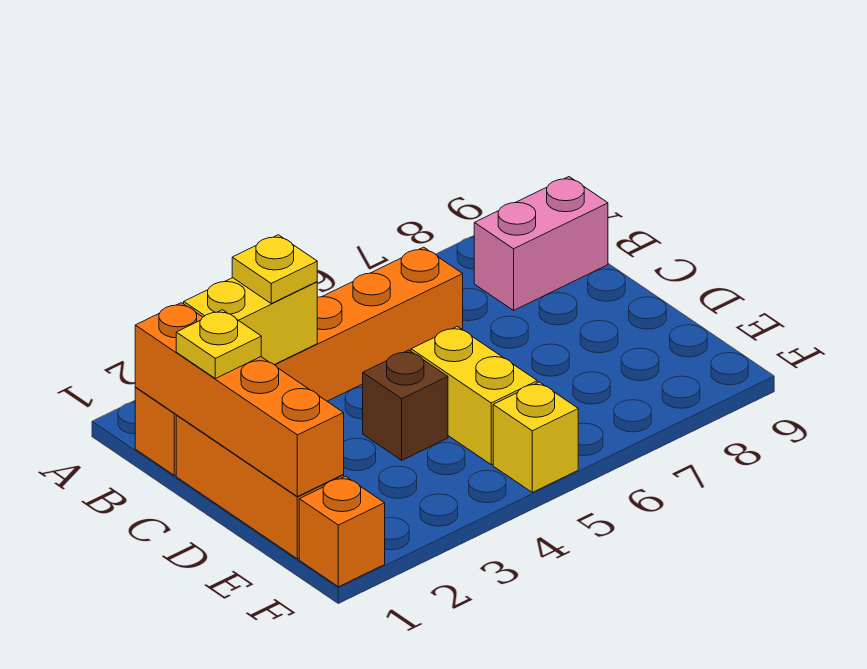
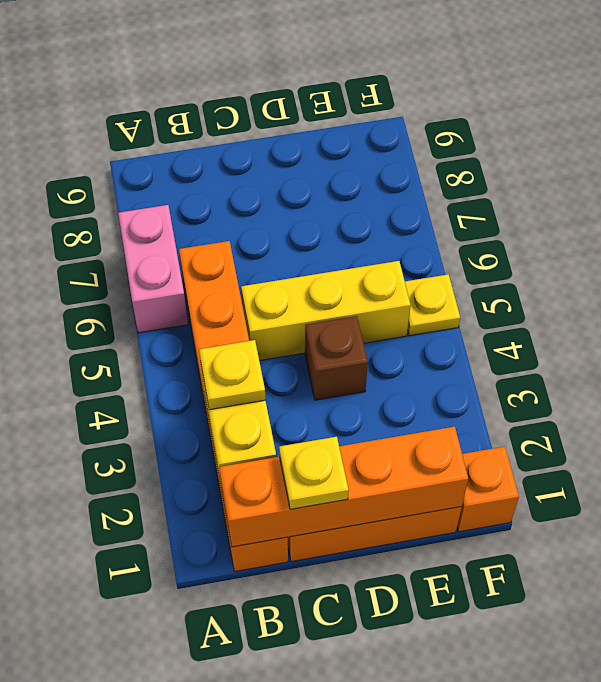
pink brick B8:B9 level 1 -> pink brick A6:A7 level 1
yellow brick D5:E5 level 1 -> yellow brick C5:E5 level 1
yellow brick F5 level 1 -> yellow plate F5 level 1

